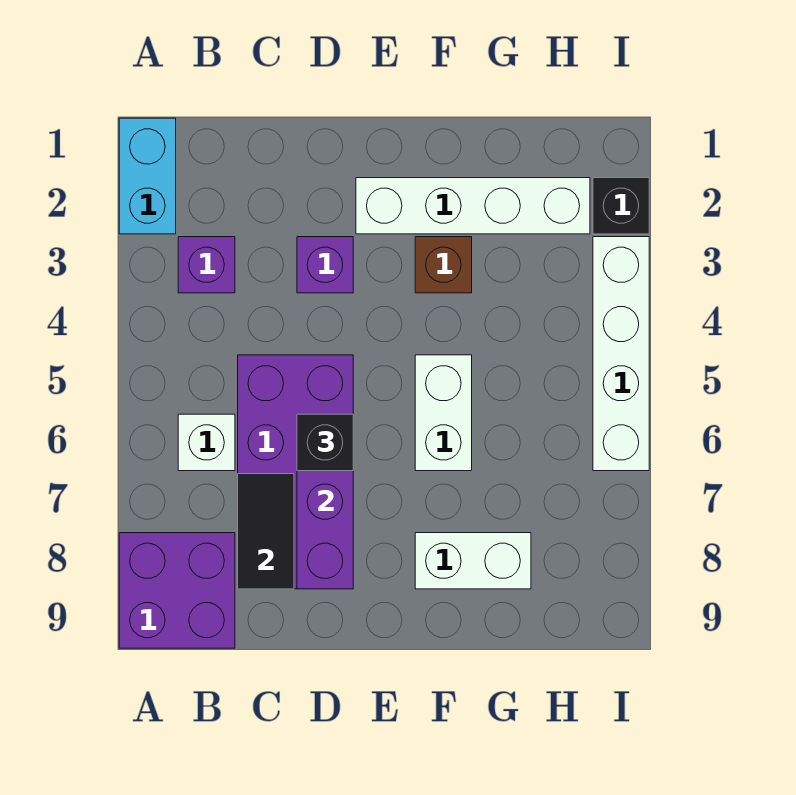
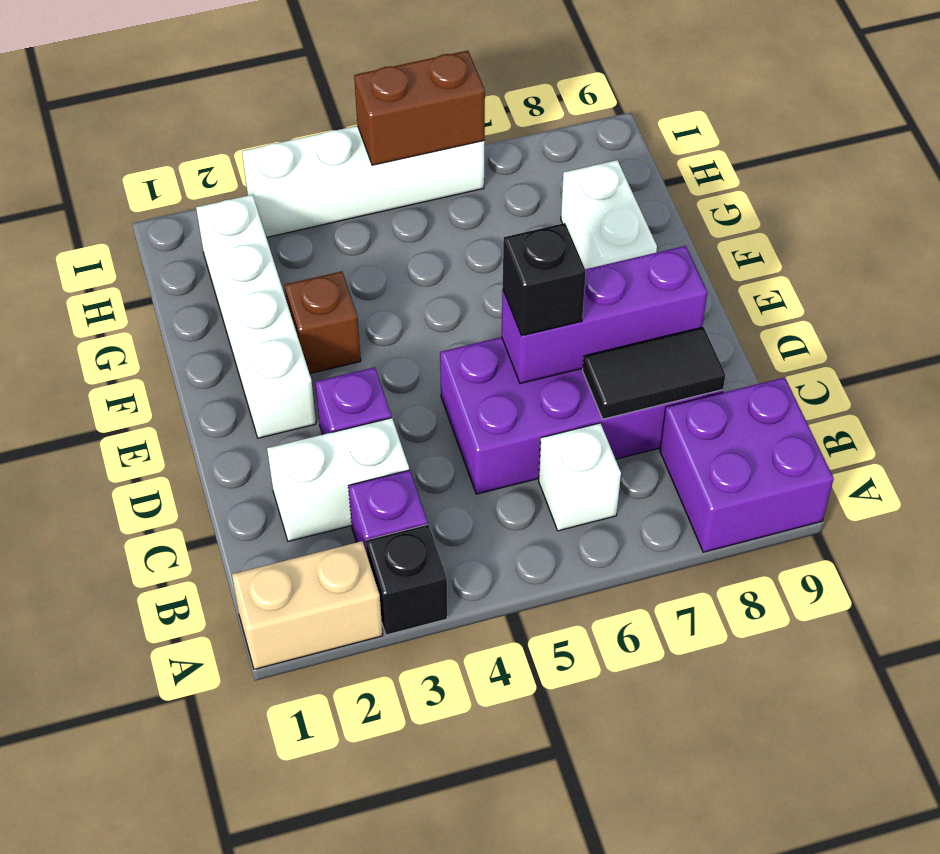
cyan brick A1:A2 level 1 -> tan brick A1:A2 level 1
white brick F5:F6 level 1 -> white brick C2:C3 level 1
black brick I2 level 1 -> black brick A3 level 1
none -> brown brick I5:I6 level 2

